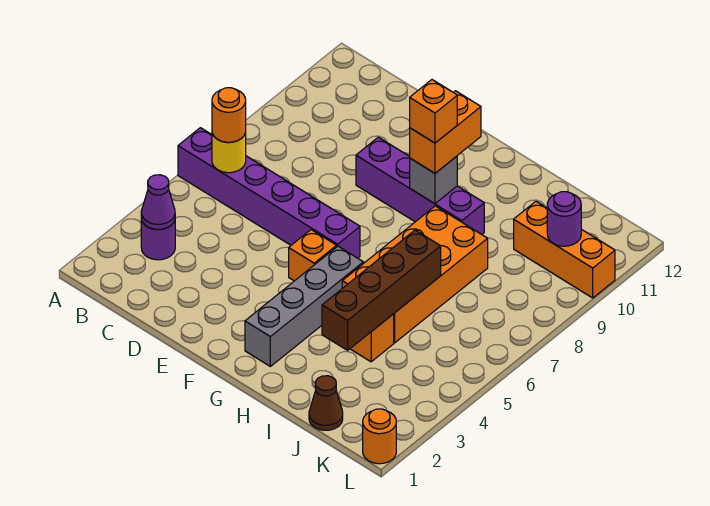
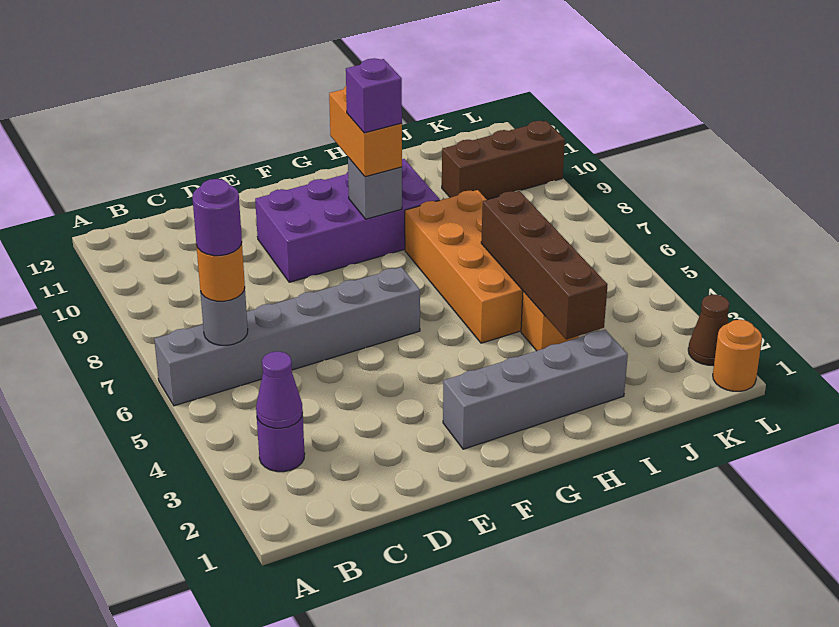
purple brick A6:F6 level 1 -> grey brick A6:F6 level 1
yellow round brick B6 level 2 -> grey round brick B6 level 2
purple brick E9:H9 level 1 -> purple brick E9:H10 level 1
orange brick F5 level 1 -> none
grey brick G2:G5 level 1 -> grey brick F2:I2 level 1
orange brick G9 level 4 -> purple brick G9 level 4
brown cone J1 level 1 -> brown cone L2 level 1
orange brick J10:L10 level 1 -> brown brick J10:L10 level 1
purple round brick K10 level 2 -> purple round brick B6 level 4

